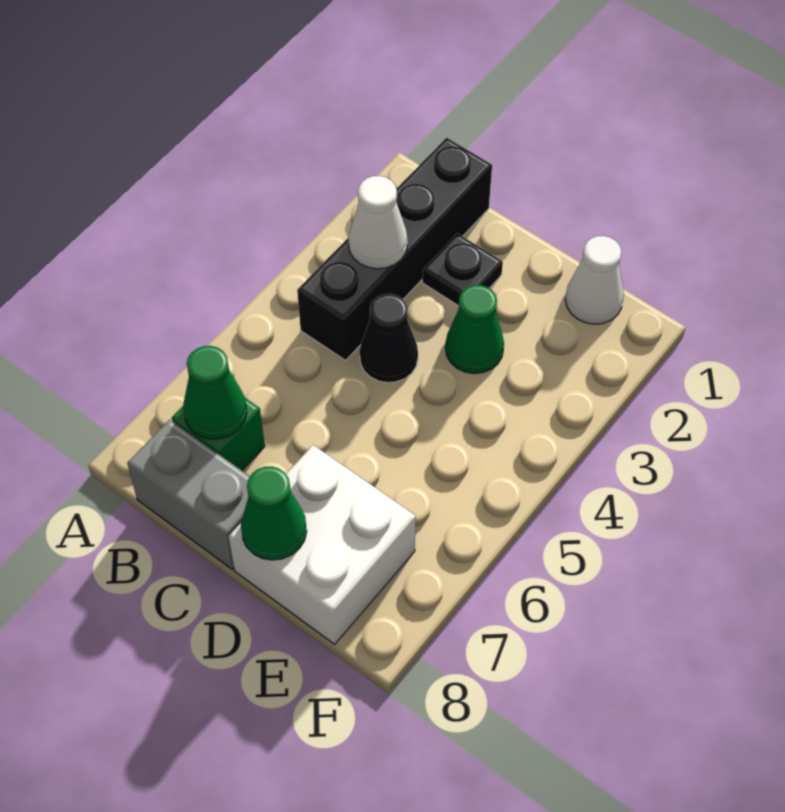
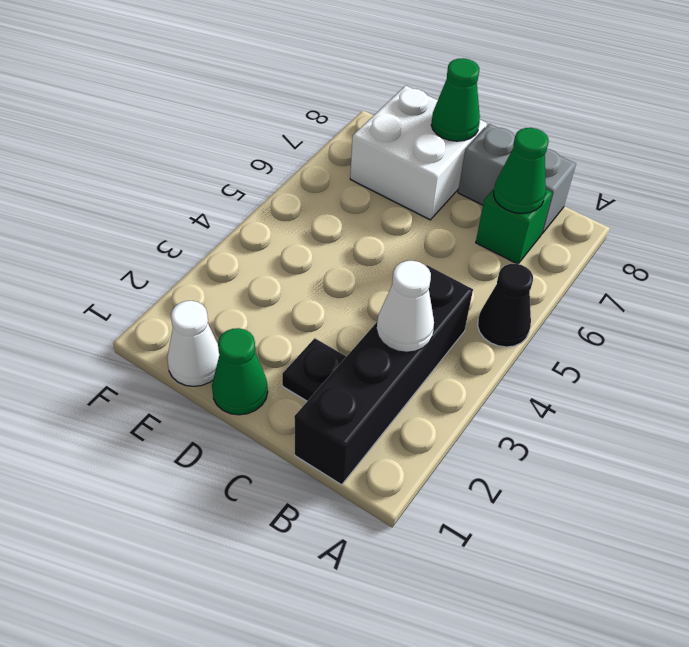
black cone C4 level 1 -> black cone A5 level 1
green cone D3 level 1 -> green cone D1 level 1

